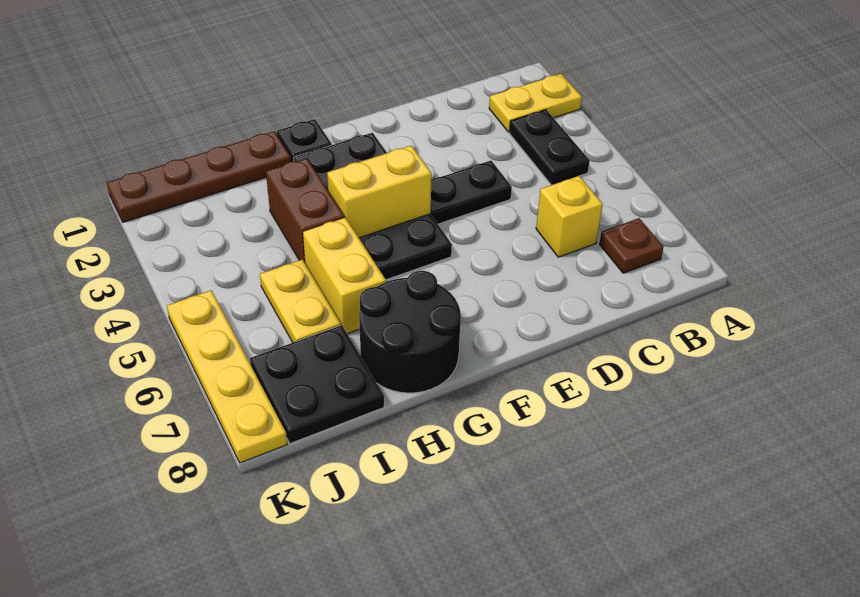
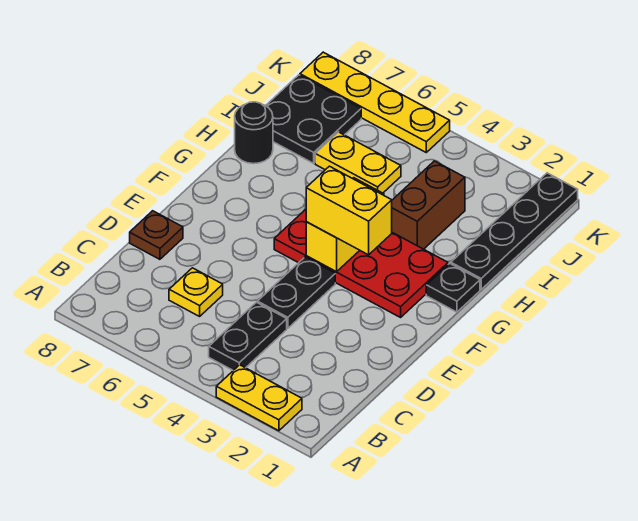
yellow plate A2:B2 level 1 -> yellow plate A2:A3 level 1
black plate B3:B4 level 1 -> black plate B4:C4 level 1
brown plate B7 level 1 -> brown plate D8 level 1
yellow brick C6 level 1 -> yellow plate C6 level 1
black plate F2:G5 level 1 -> red plate F2:G5 level 1
black round brick G7:H8 level 1 -> black round brick H8 level 1
brown plate H1:K1 level 1 -> black plate H1:K1 level 1
brown brick H3:H4 level 1 -> brown brick H3:I3 level 1
yellow brick H5:H6 level 1 -> yellow brick F3:F4 level 3

